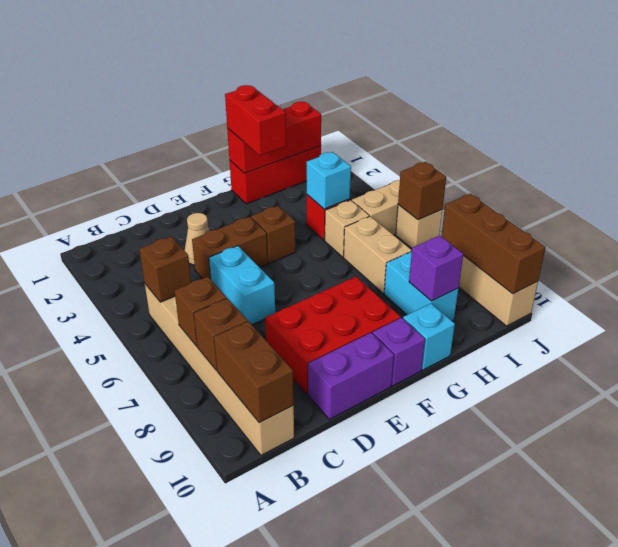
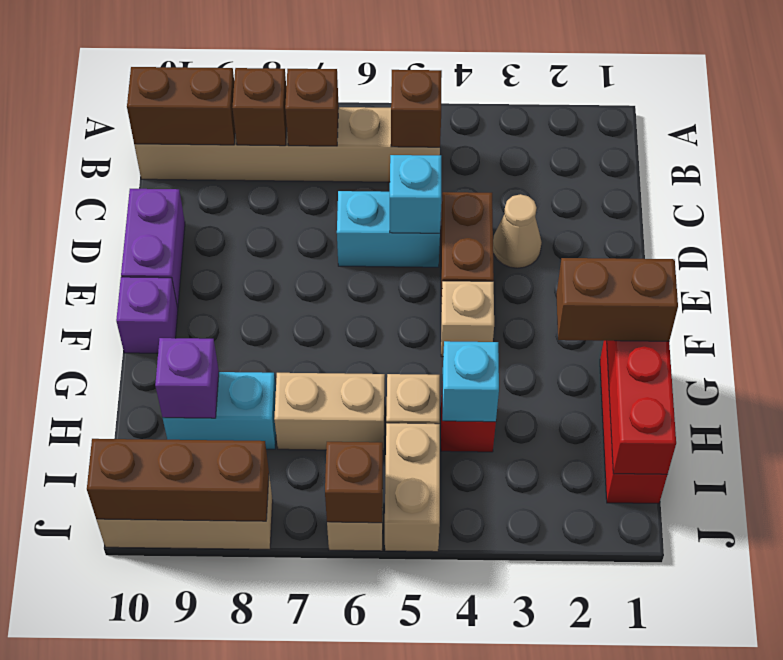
red brick D8:F9 level 1 -> none
brown brick F4 level 1 -> tan brick F4 level 1
red brick G1:G2 level 3 -> brown brick G1:G2 level 3
cyan brick G10 level 1 -> cyan brick D5 level 2

